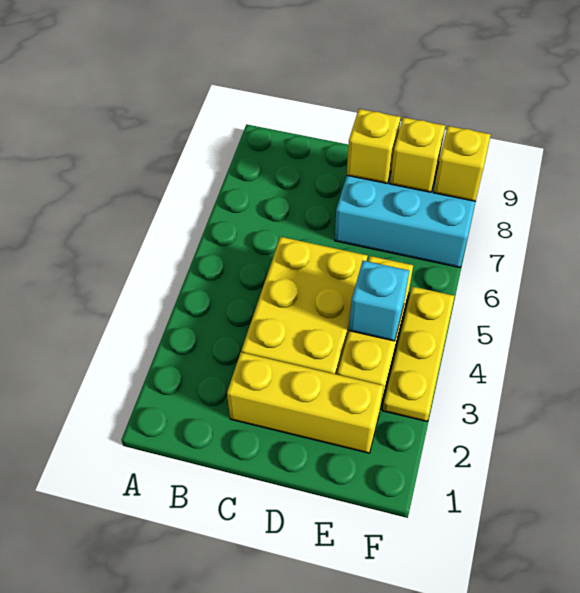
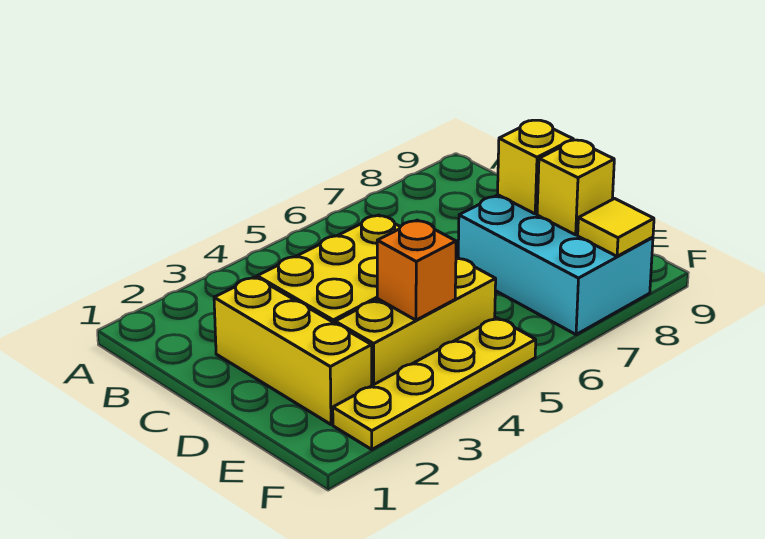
cyan brick E4 level 2 -> orange brick E4 level 2
yellow plate F3:F5 level 1 -> yellow plate F2:F5 level 1
yellow brick F8 level 2 -> yellow tile F8 level 2

